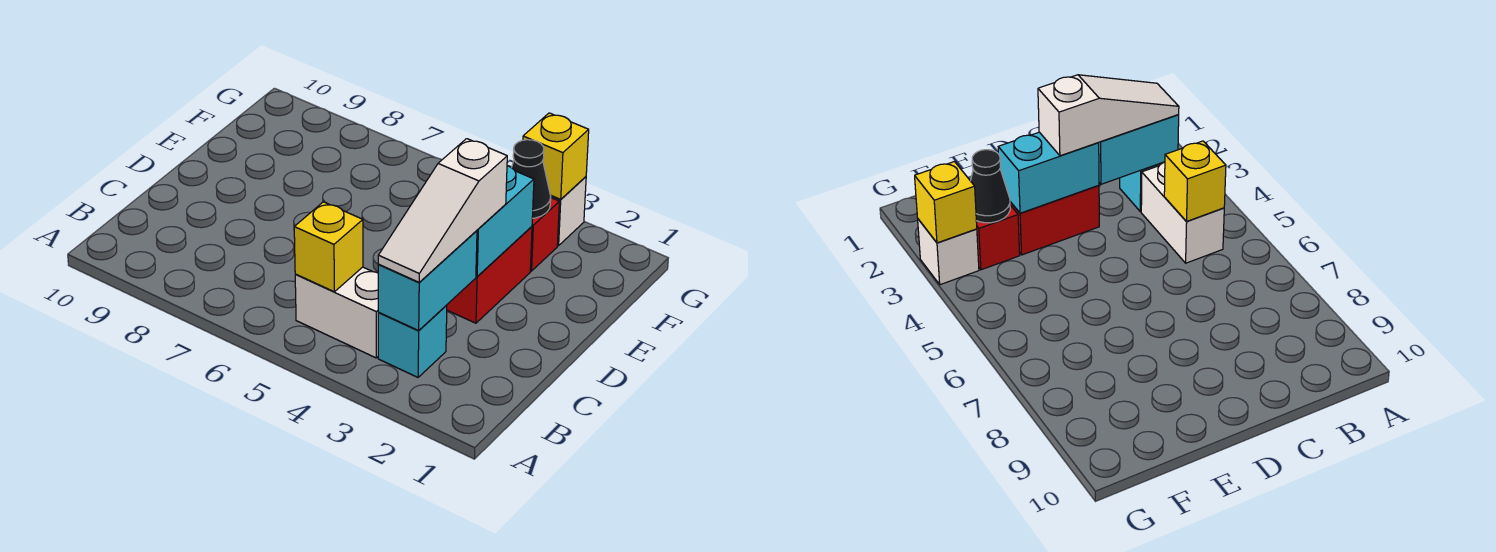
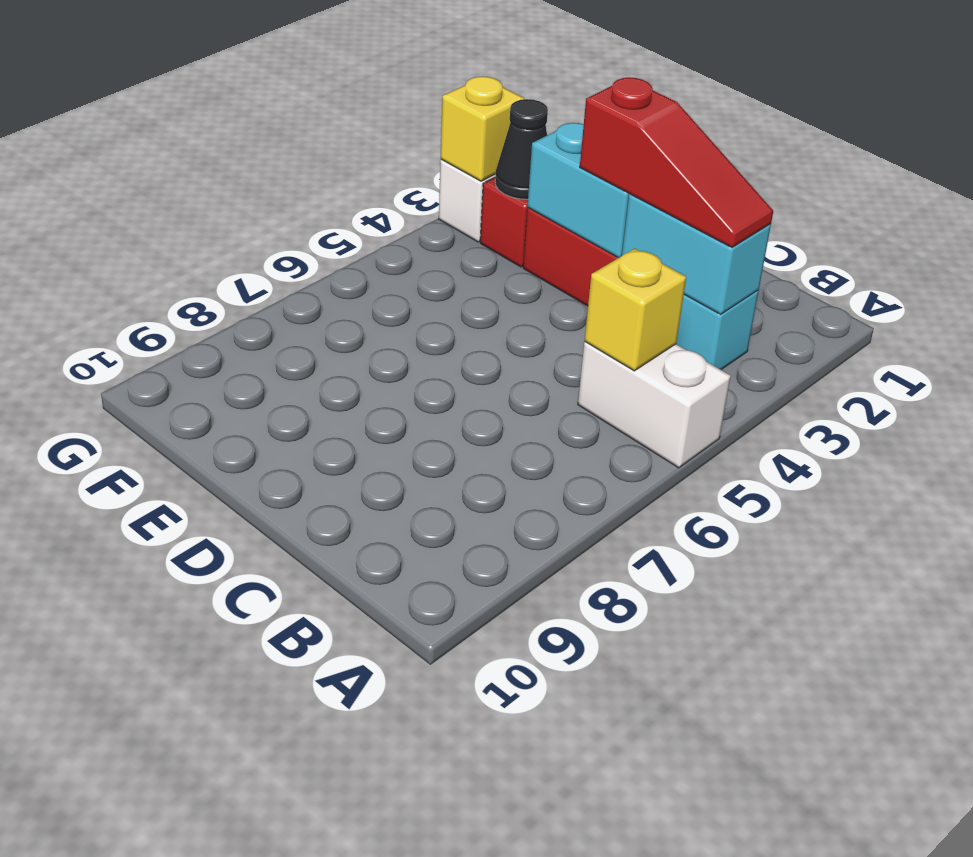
white slope B3:D3 level 3 top D -> red slope B3:D3 level 3 top D
white brick B4:B5 level 1 -> white brick A5:B5 level 1

